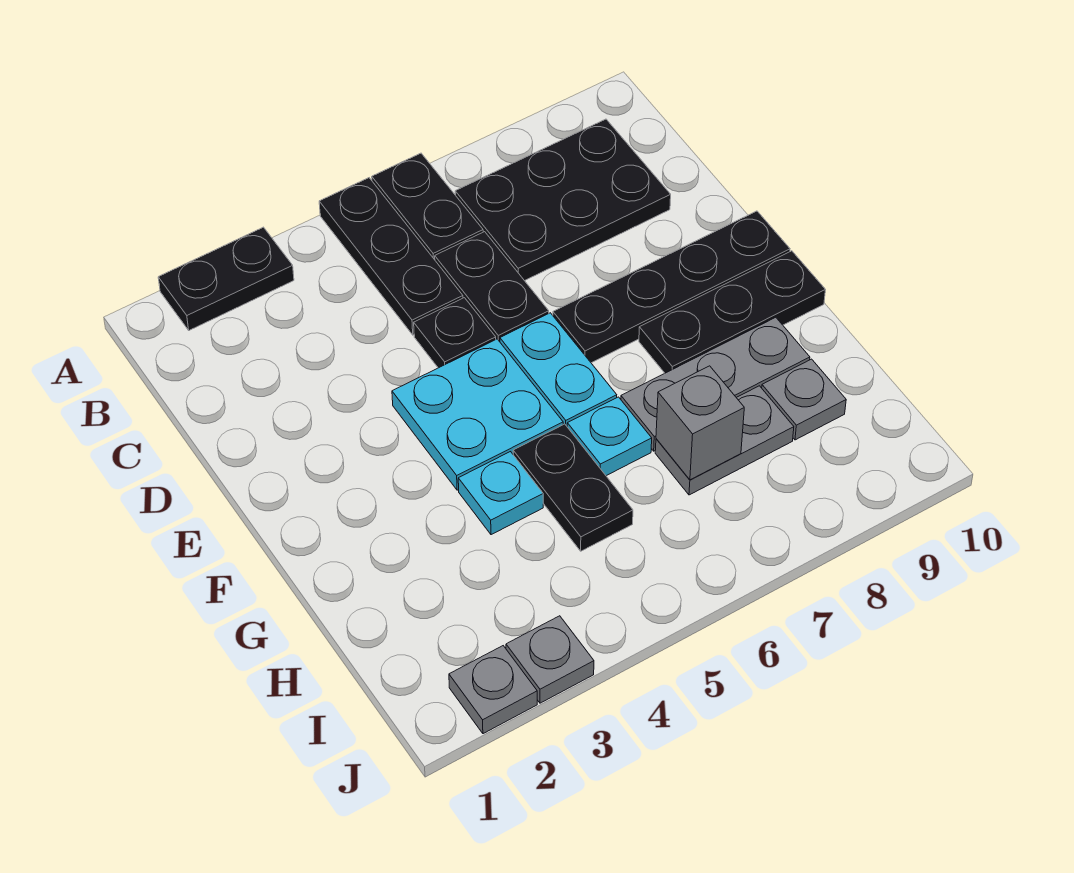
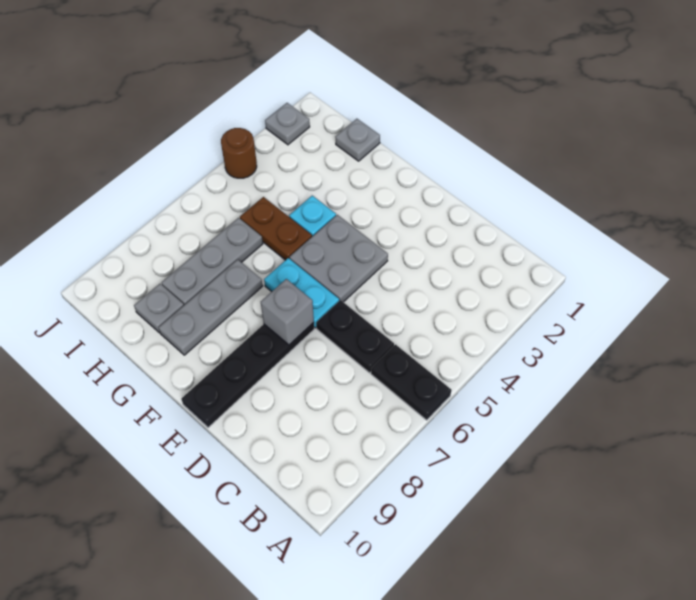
black plate A2:A3 level 1 -> none
black plate A5:C5 level 1 -> none
black plate B7:C9 level 1 -> none
black plate D5 level 1 -> none
cyan plate E4:F5 level 1 -> grey plate E4:F5 level 1
black plate F8:F10 level 1 -> none
black plate G5:H5 level 1 -> brown plate G5:H5 level 1
cyan plate G6 level 1 -> none
grey plate H7:H8 level 1 -> grey plate H6:H8 level 1
grey brick H7 level 2 -> grey brick E7 level 2
grey plate J3 level 1 -> grey plate H1 level 1
none -> brown round brick J4 level 1

